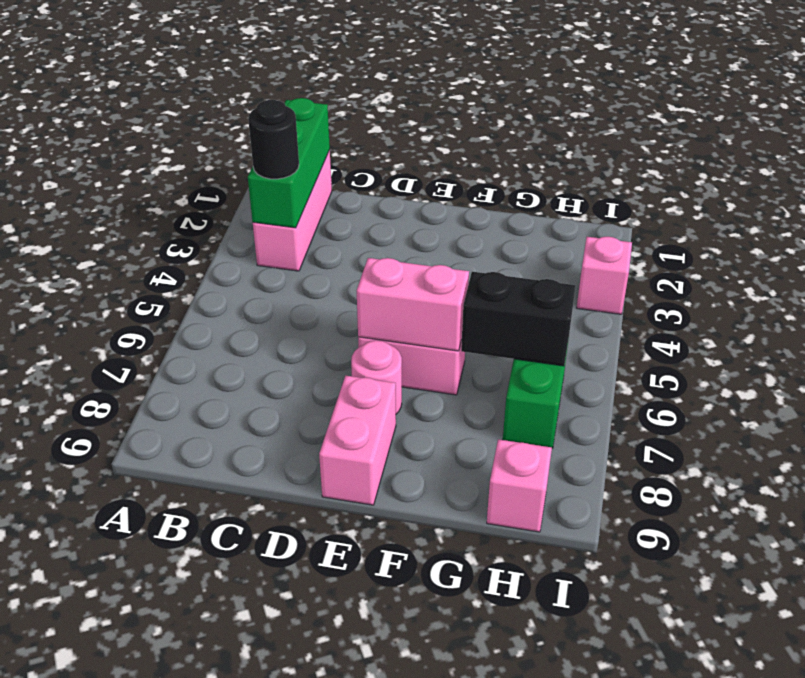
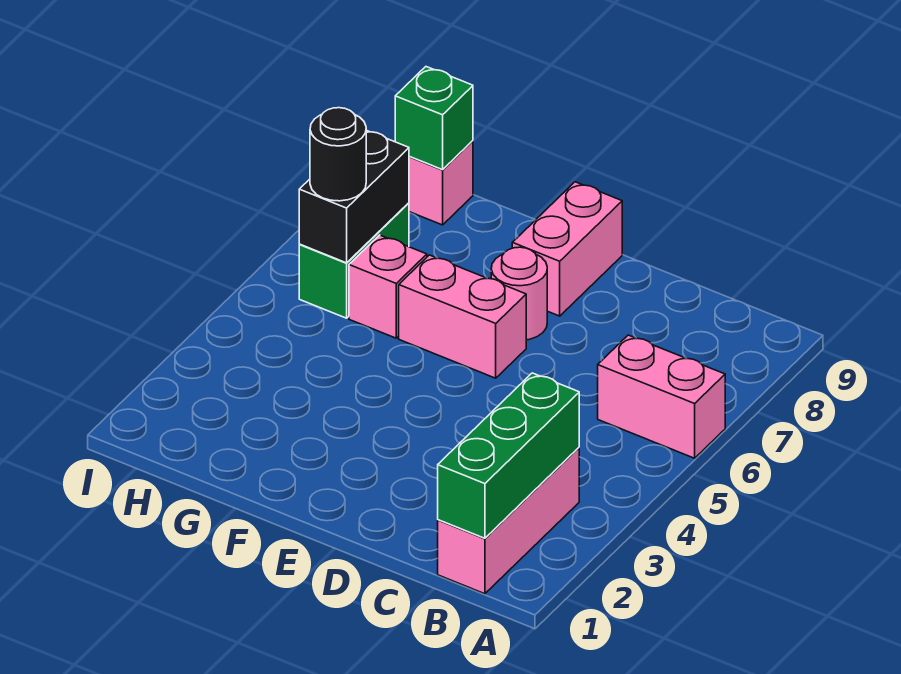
black round brick B3 level 3 -> black round brick H6 level 3
pink brick E6:F6 level 2 -> pink brick A6:B6 level 1
black brick G6:H6 level 2 -> black brick H6:H7 level 2
none -> green brick H9 level 2
pink brick I3 level 1 -> pink brick G6 level 1

